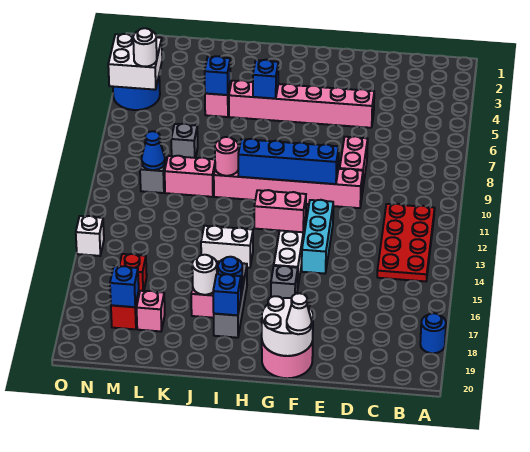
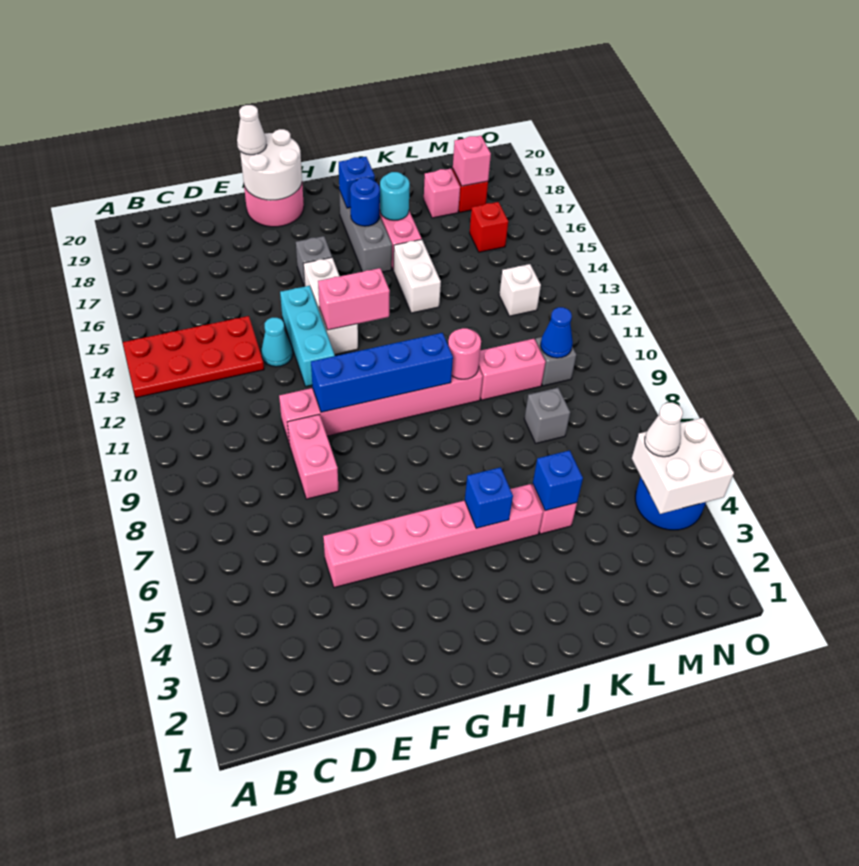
blue round brick A18 level 1 -> none
red plate B11:C14 level 1 -> red plate A13:D14 level 1
none -> cyan cone E13 level 1
white brick I14:J14 level 1 -> white brick J14:J15 level 1
white round brick J17 level 2 -> cyan round brick J17 level 2
blue brick M18 level 2 -> pink brick M18 level 2
white round brick N5 level 3 -> white cone N5 level 3
white brick O14 level 1 -> white brick M13 level 1

